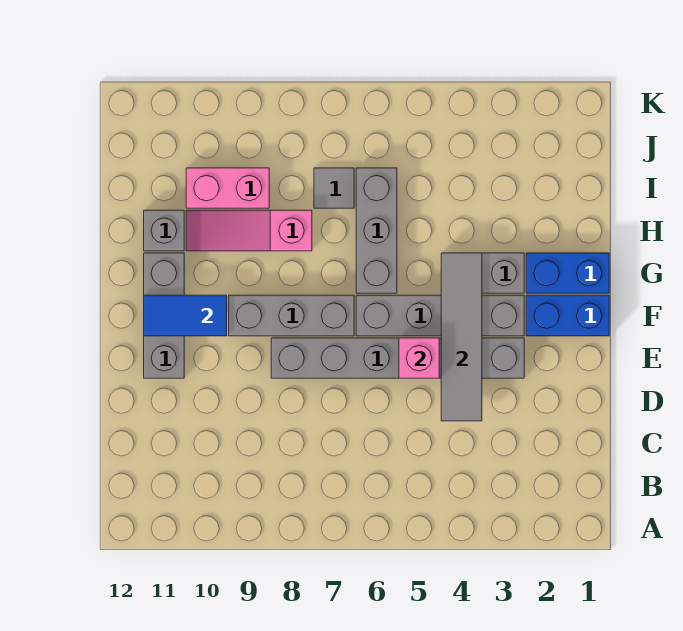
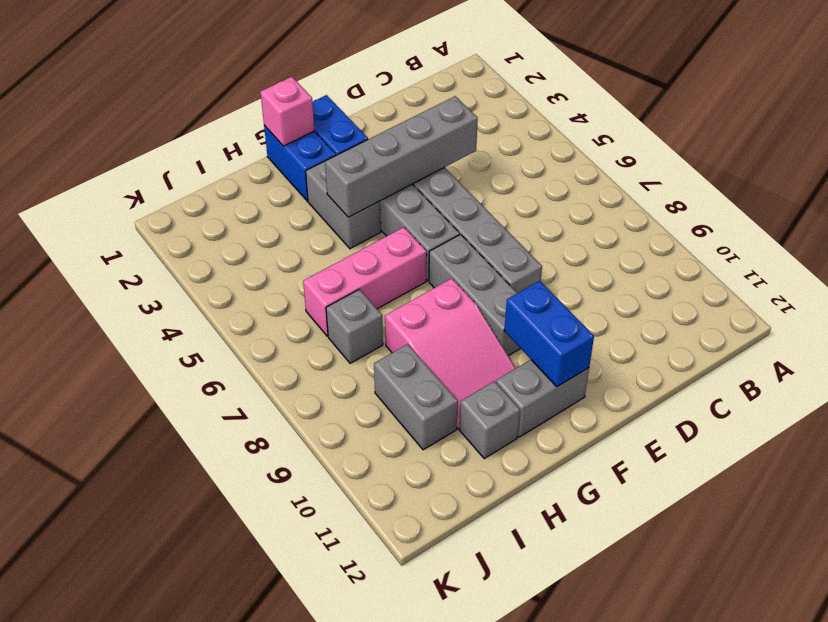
grey tile D4:G4 level 2 -> grey brick D4:G4 level 2
pink brick E5 level 2 -> pink brick G1 level 2
grey brick E11:G11 level 1 -> grey brick F11:G11 level 1
blue tile F10:F11 level 2 -> blue brick F10:F11 level 2
grey brick G6:I6 level 1 -> pink brick G6:I6 level 1
pink slope H8:H10 level 1 top 8 -> pink slope G8:H10 level 1 top 8
grey tile I7 level 1 -> grey brick I7 level 1
pink brick I9:I10 level 1 -> grey brick I9:I10 level 1

